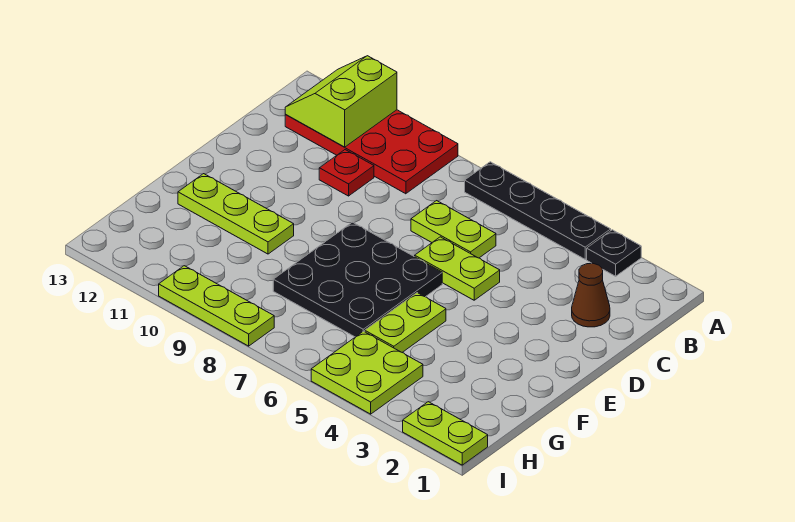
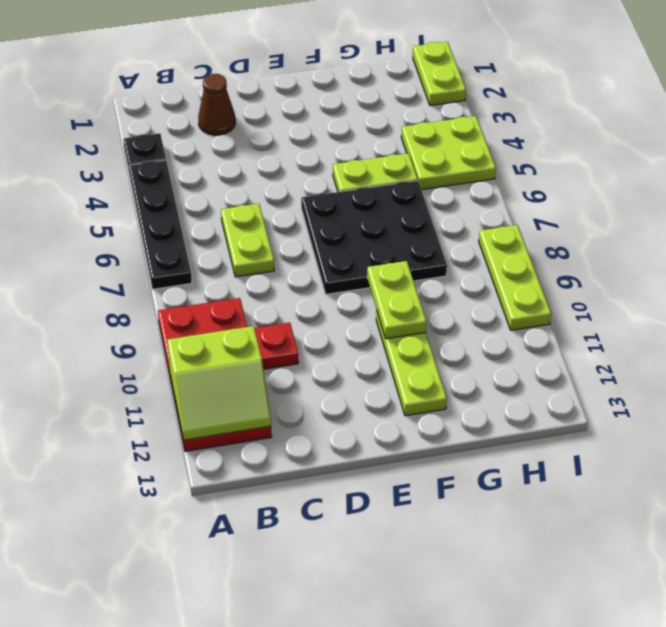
lime plate D5:D6 level 1 -> lime plate F9:F10 level 2

